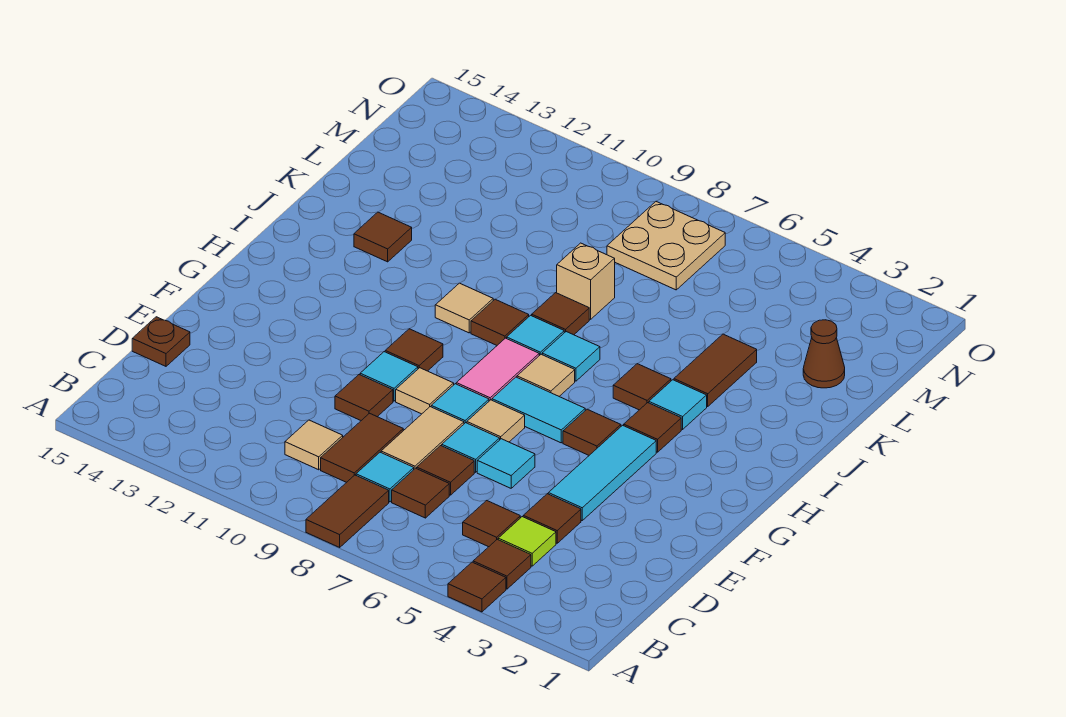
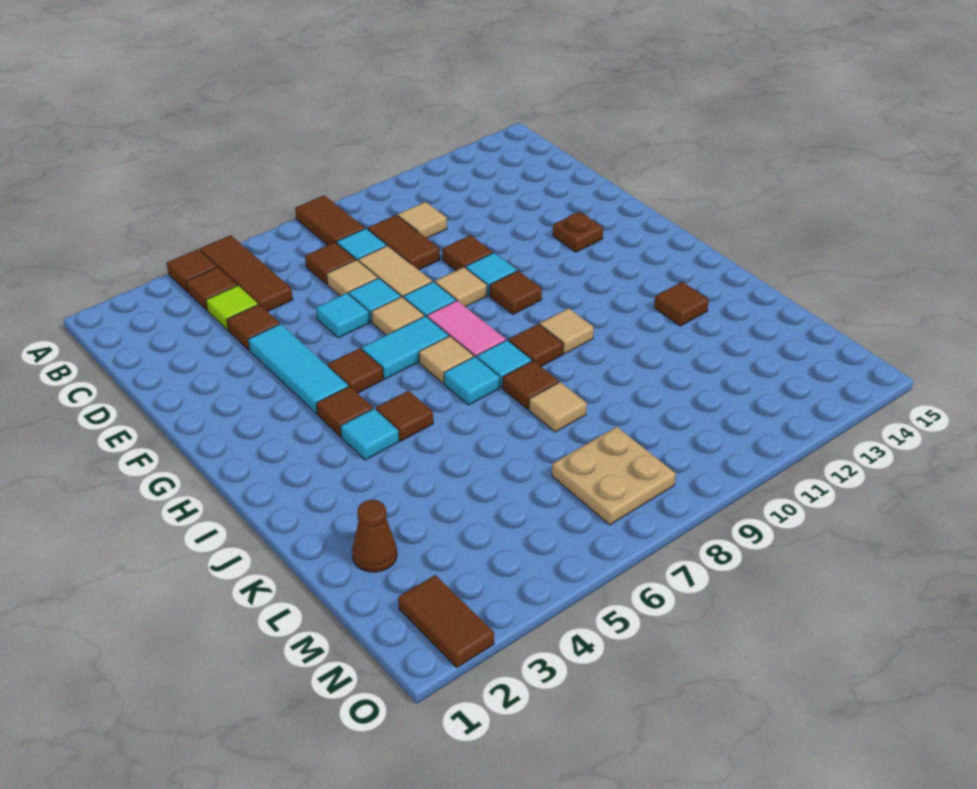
brown tile C5 level 1 -> brown tile A5:C5 level 1
brown tile D7 level 1 -> tan tile D7 level 1
brown plate D15 level 1 -> brown plate F13 level 1
brown tile J4:K4 level 1 -> brown tile N2:O2 level 1
tan brick K8 level 1 -> tan tile K8 level 1

